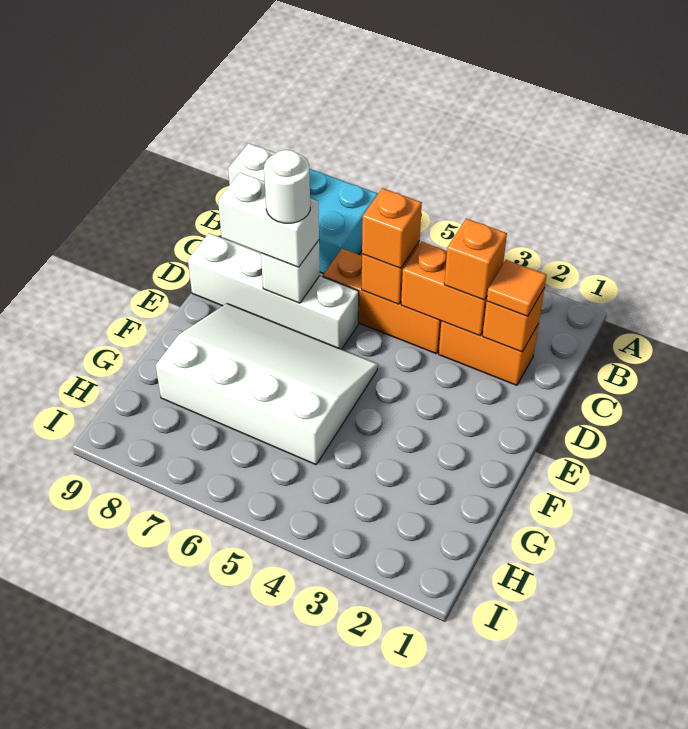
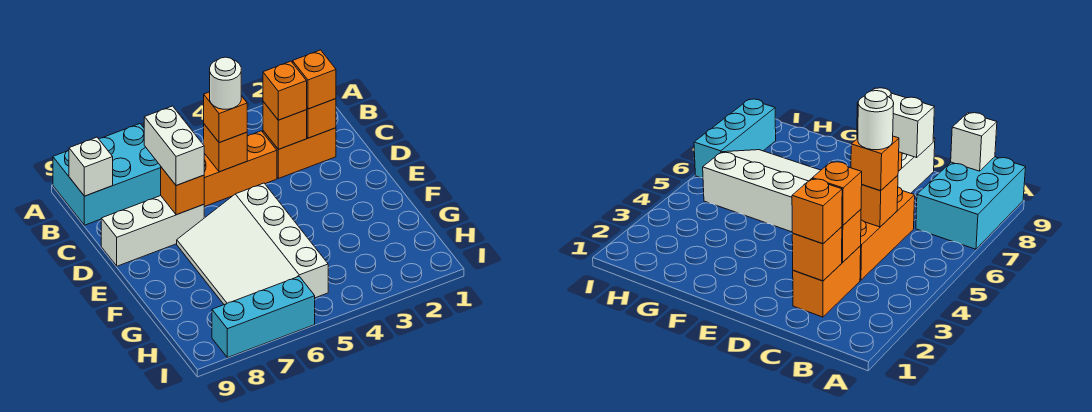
orange tile C2 level 3 -> orange brick C2 level 3
orange brick C3:C4 level 2 -> orange brick C3 level 2
white brick D6:D9 level 1 -> white brick D7:D9 level 1
white brick D7 level 2 -> orange brick D7 level 2
white brick D7:D8 level 3 -> white brick C7:D7 level 3
white round brick D7 level 4 -> white round brick C5 level 4
white slope E5:G8 level 1 top G -> white slope E5:H7 level 1 top 5
none -> cyan brick I6:I8 level 1

